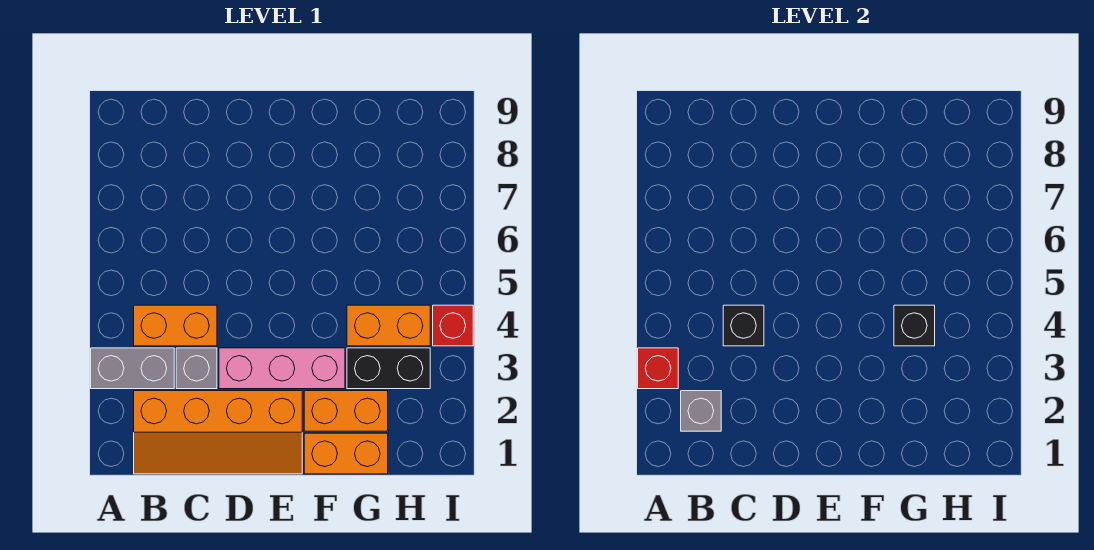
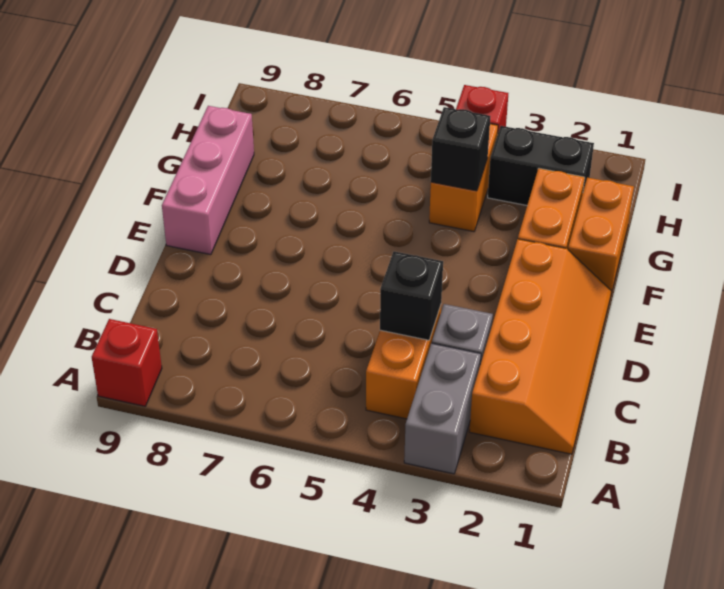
red brick A3 level 2 -> red brick A9 level 1
grey brick B2 level 2 -> none
pink brick D3:F3 level 1 -> pink brick E9:G9 level 1
black brick G3:H3 level 1 -> black brick H2:H3 level 1

